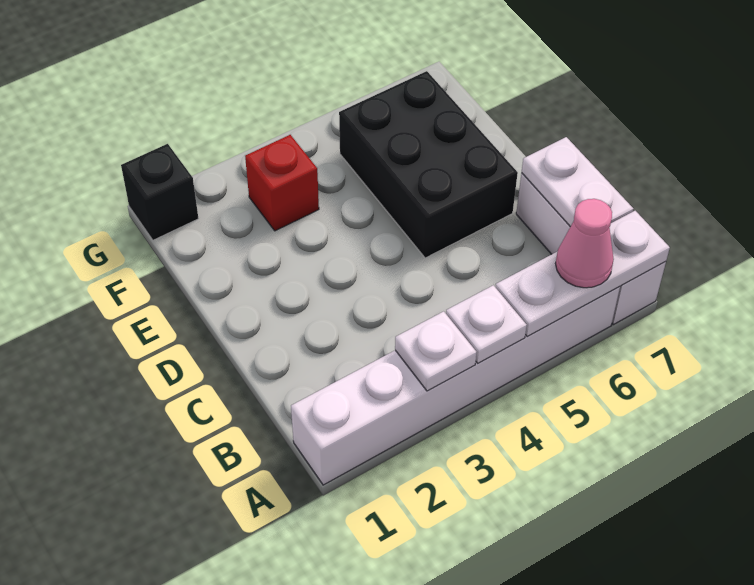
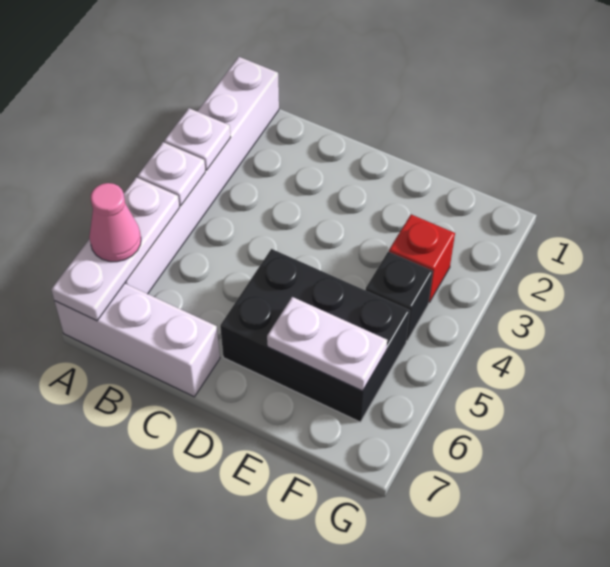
white plate B7:C7 level 2 -> white plate E6:F6 level 2
black brick G1 level 1 -> black brick F4 level 1

